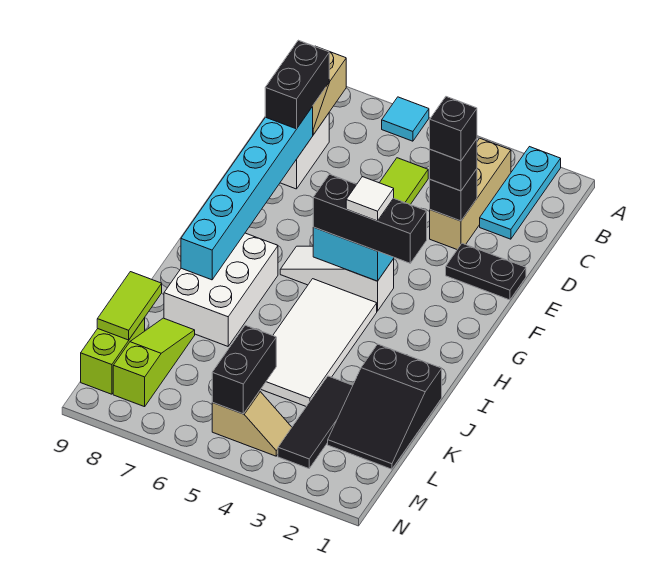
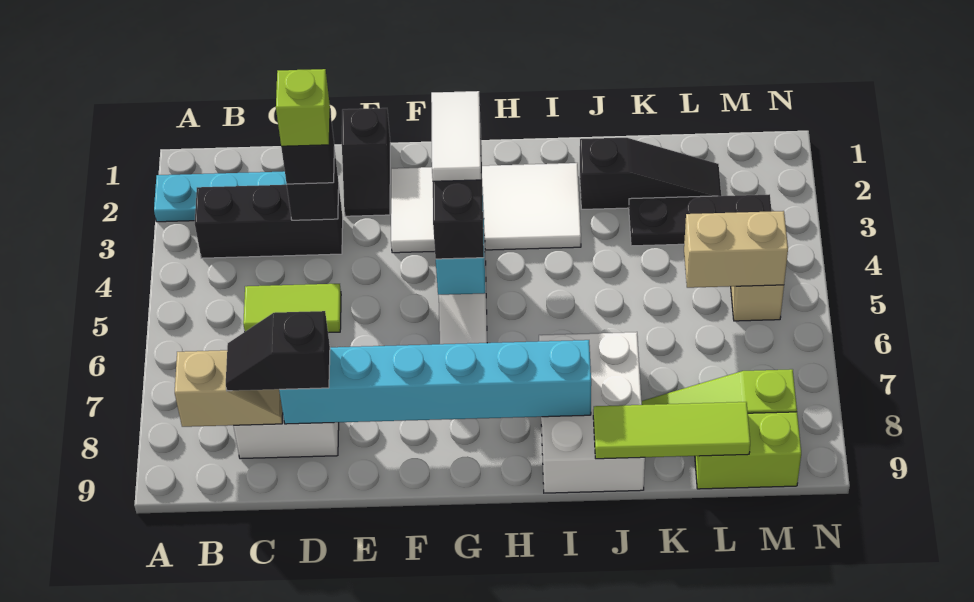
cyan tile A6 level 1 -> none
tan brick B3:D3 level 1 -> black brick B3:D3 level 1
black brick C8:D8 level 3 -> black slope C8:D8 level 3 top D
black brick D3 level 4 -> lime brick D3 level 4
black plate E1:E2 level 1 -> black slope E1:E2 level 1 top 1
white tile G4 level 4 -> white tile G3:G4 level 4
white tile H4:K5 level 1 -> white tile F2:I3 level 1
white brick H7:J8 level 1 -> white brick I7:J9 level 1
black slope J1:L2 level 1 top J -> black slope J2:L2 level 1 top J
black tile K3:M3 level 1 -> black plate K3:M3 level 1
lime tile K9:L9 level 2 -> lime tile J9:L9 level 2
black brick L5:M5 level 2 -> tan brick L5:M5 level 2

